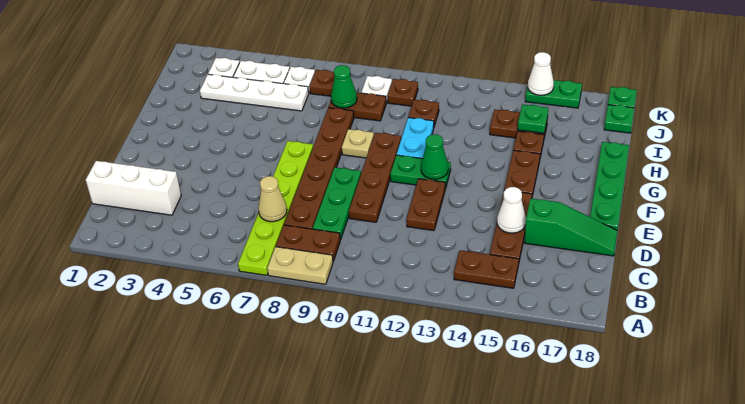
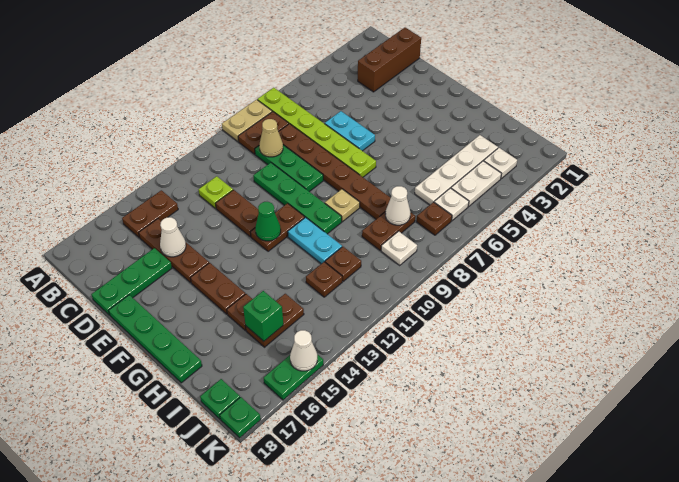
white brick C1:C3 level 1 -> brown brick C1:C3 level 1
tan cone C7 level 2 -> tan cone C9 level 2
none -> lime plate C12 level 1
none -> cyan plate D6:E6 level 1
brown plate D10:G10 level 1 -> green plate D10:G10 level 1
green slope D16:D18 level 1 top 16 -> green plate D16:D18 level 1
green plate F11:F12 level 1 -> brown plate F11:F12 level 1
green cone I8 level 2 -> white cone I8 level 2
green plate I15 level 2 -> green brick I15 level 2
brown plate J10 level 1 -> brown plate I12 level 1

